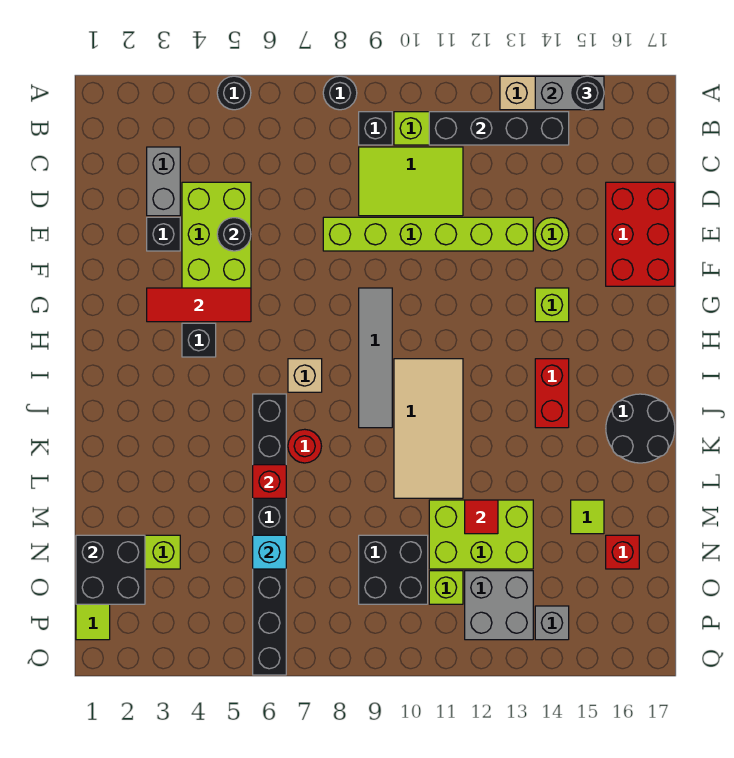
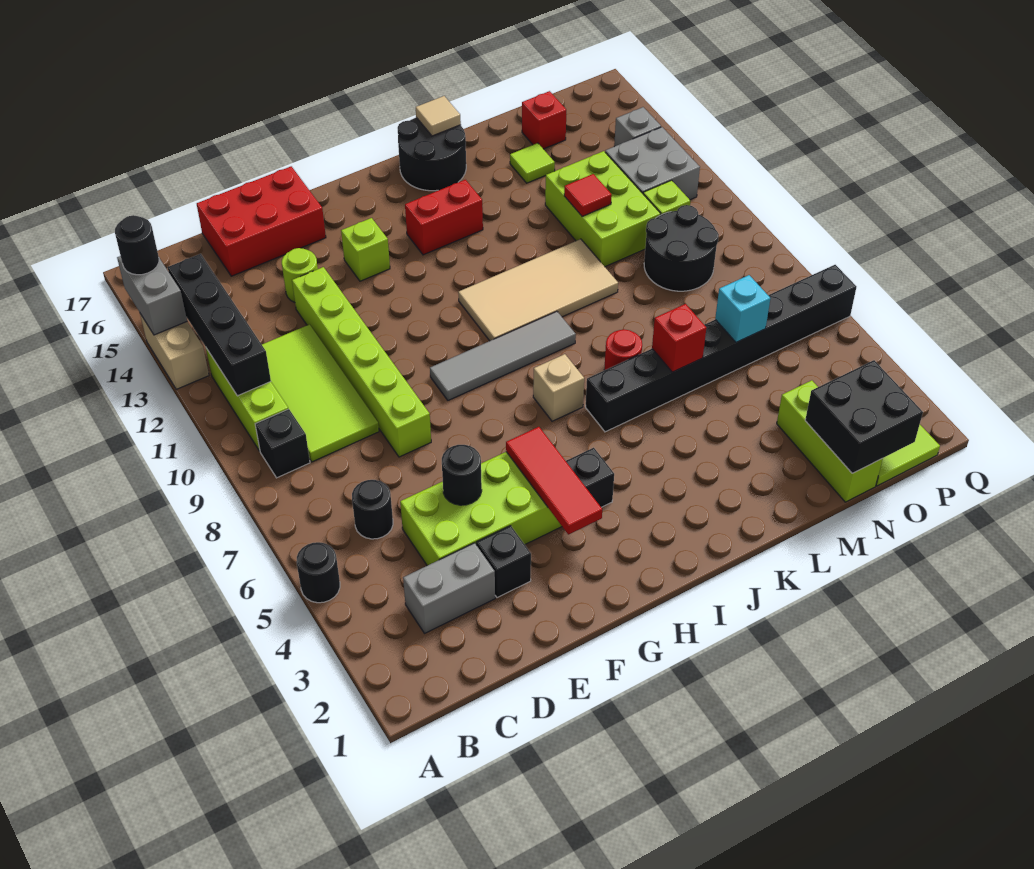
black round brick A8 level 1 -> black round brick C6 level 1
lime tile C9:D11 level 1 -> lime tile C9:D12 level 1
none -> tan tile K17 level 2
black brick N9:O10 level 1 -> black round brick N9:O10 level 1

